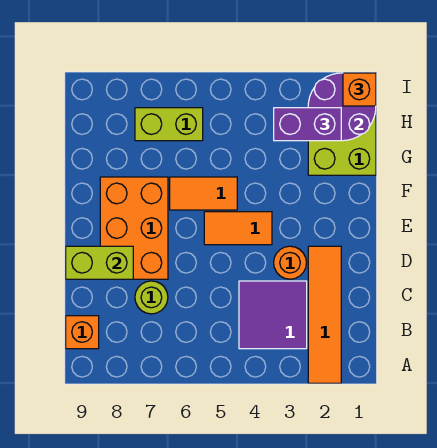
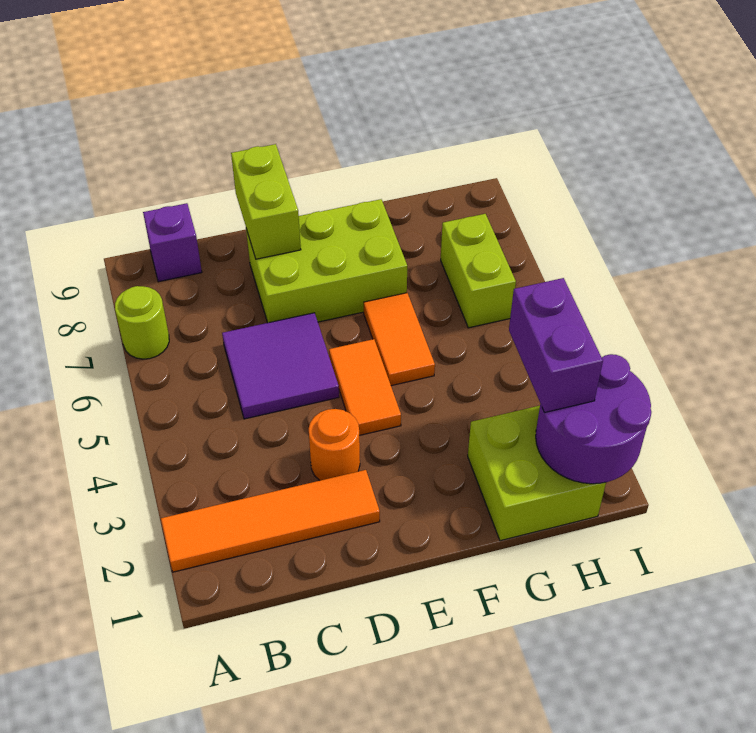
purple tile B3:C4 level 1 -> purple tile C5:D6 level 1
orange brick B9 level 1 -> purple brick B9 level 1
lime round brick C7 level 1 -> lime round brick A7 level 1
orange brick D7:F8 level 1 -> lime brick D7:F8 level 1
orange brick I1 level 3 -> none

